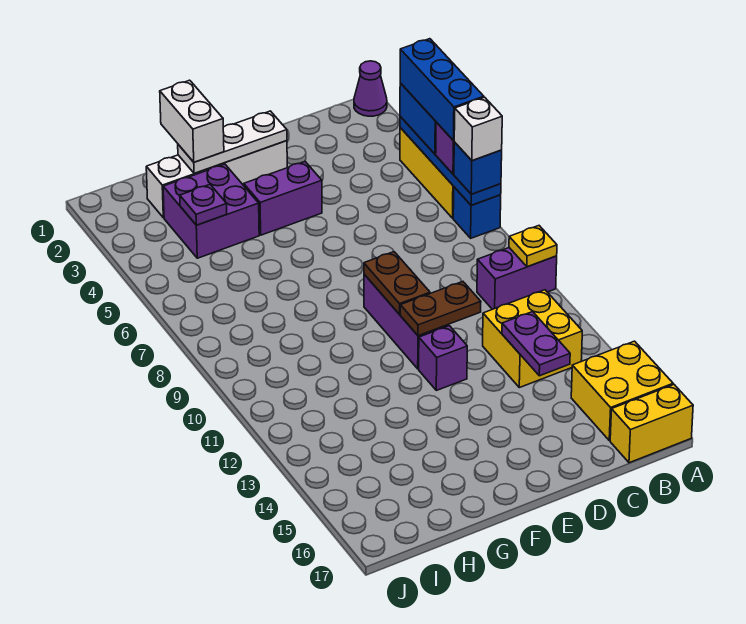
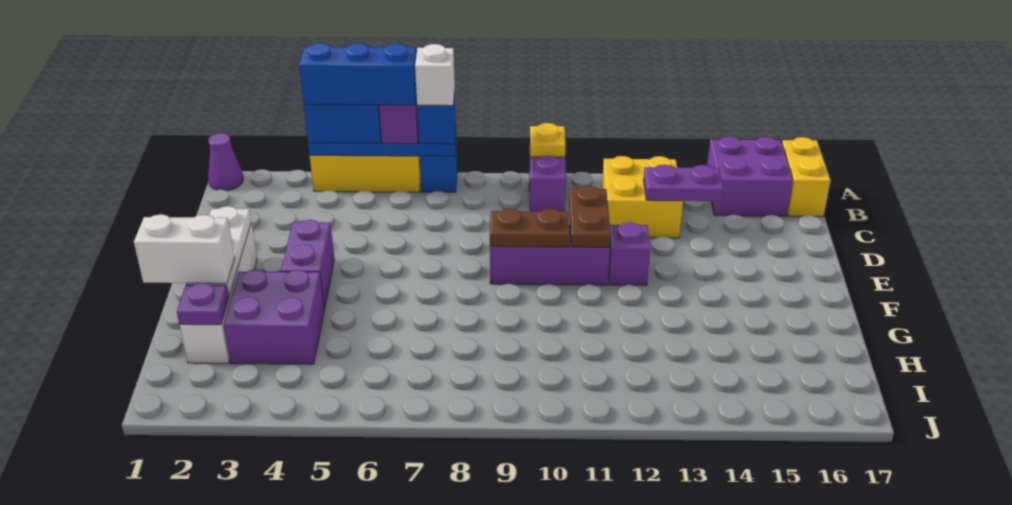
yellow brick A15:B16 level 1 -> purple brick A15:B16 level 1
purple plate H4 level 2 -> purple plate H2 level 2

